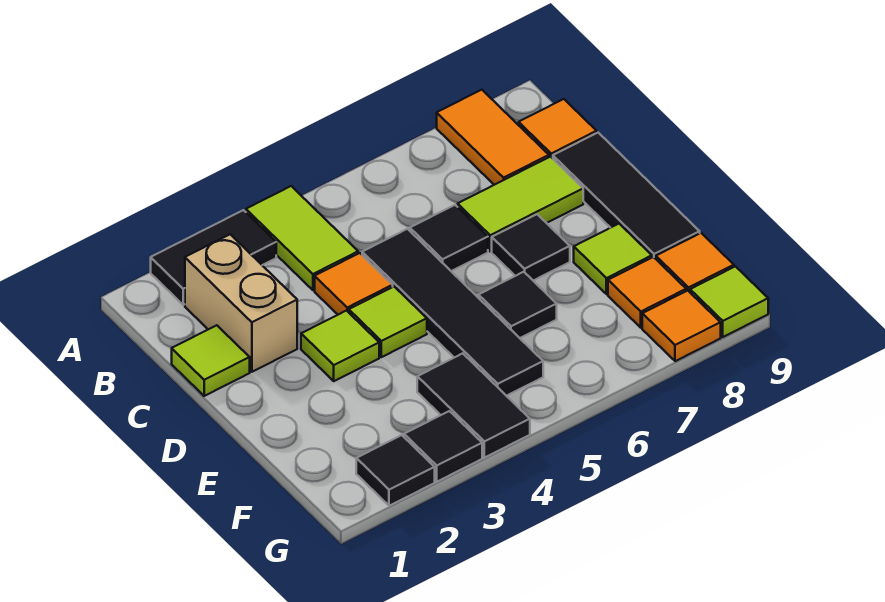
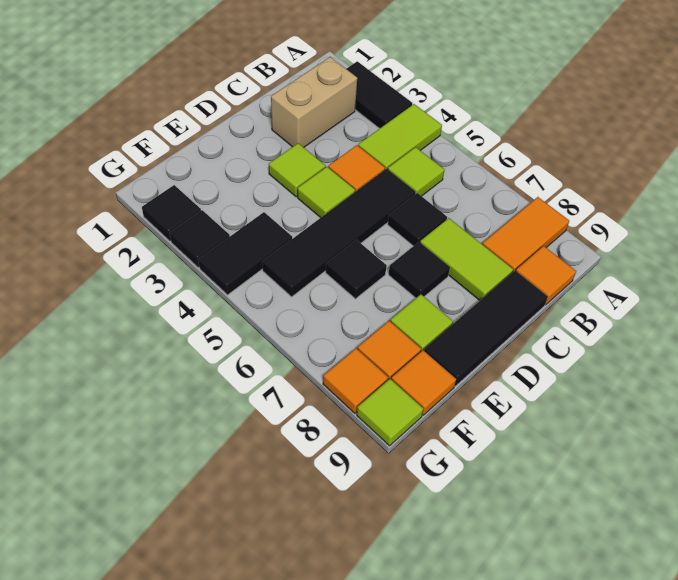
lime tile C1 level 1 -> lime tile B5 level 1

